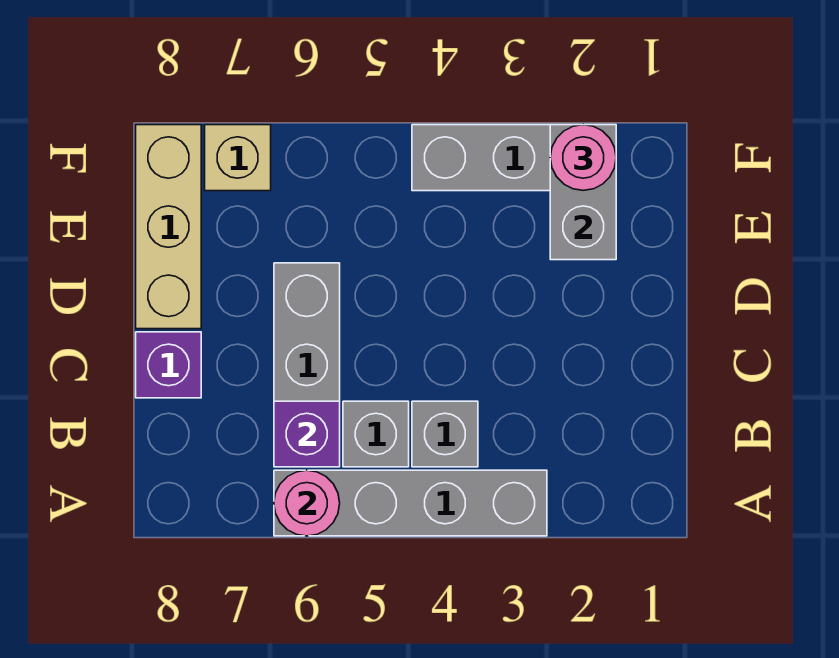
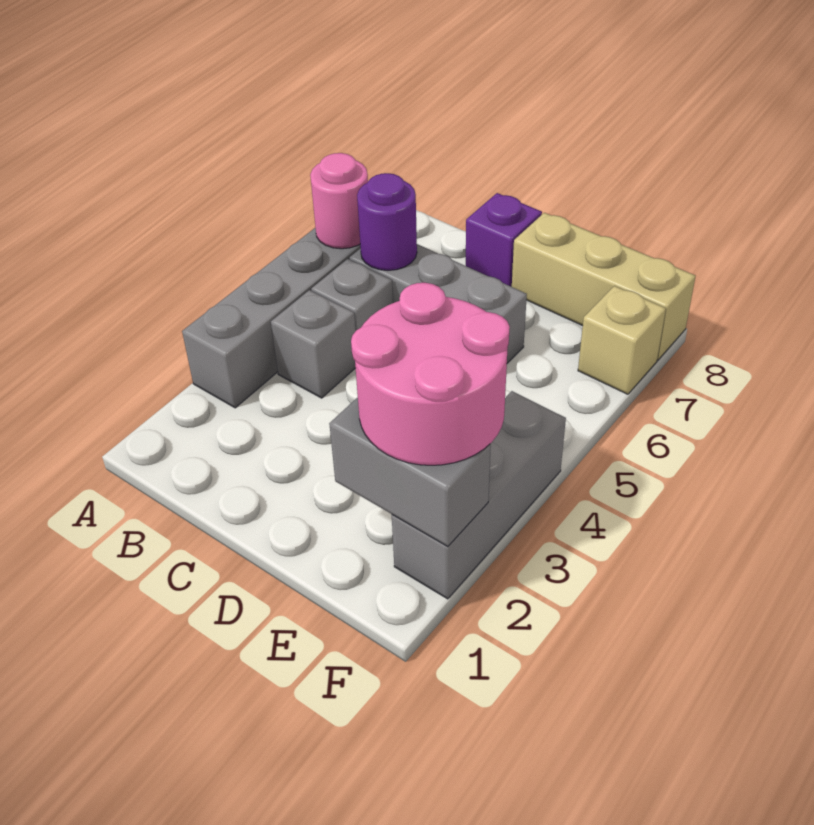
purple brick B6 level 2 -> purple round brick B6 level 2
pink round brick F2 level 3 -> pink round brick E2:F3 level 3

